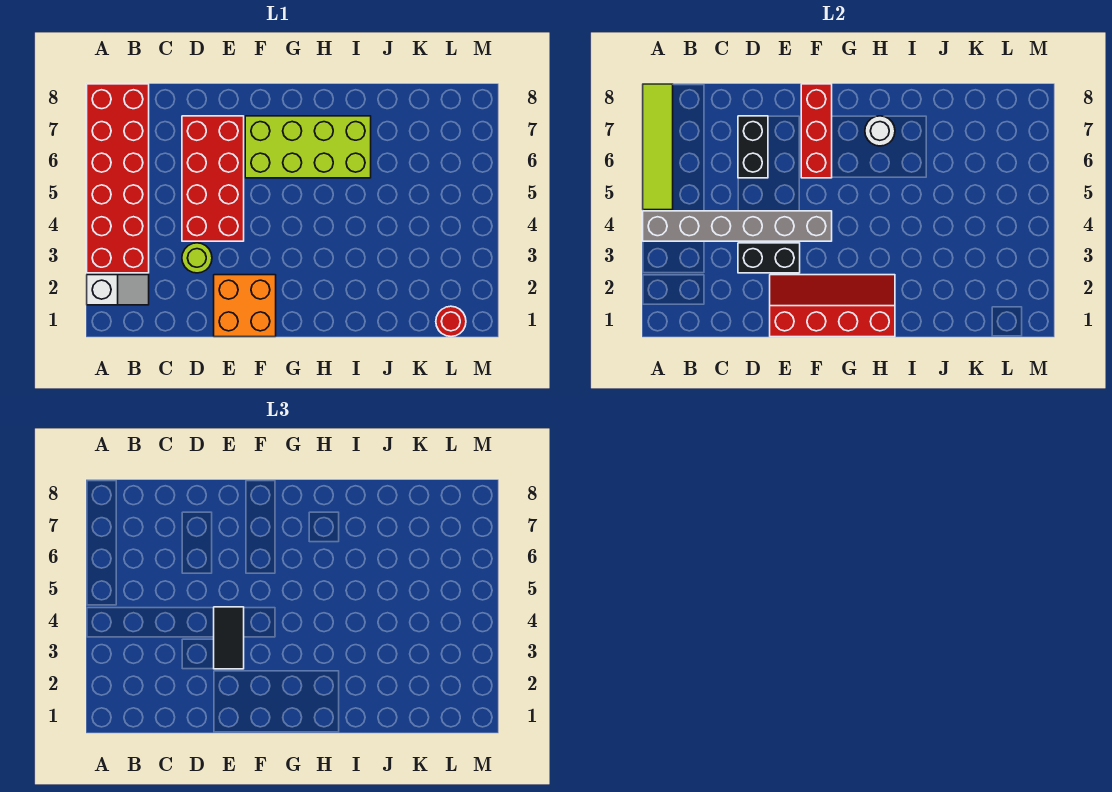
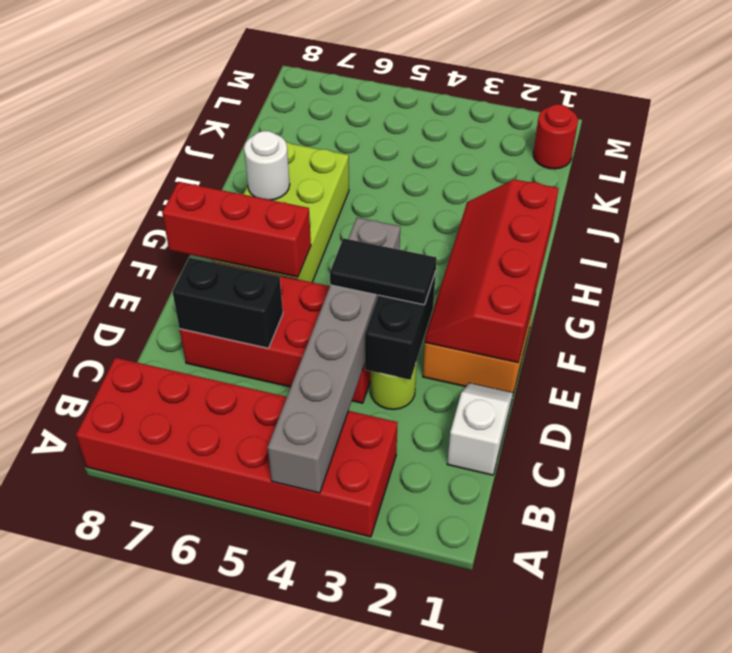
white slope A2:B2 level 1 top A -> white slope C1:D1 level 1 top C
lime tile A5:A8 level 2 -> none

